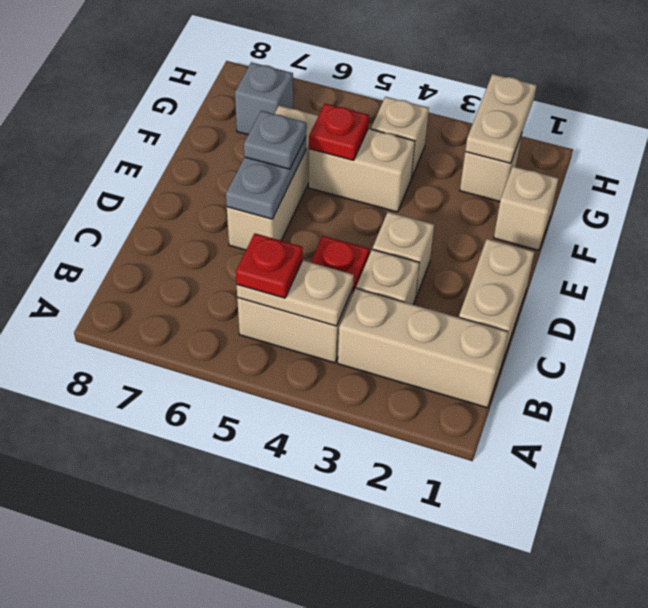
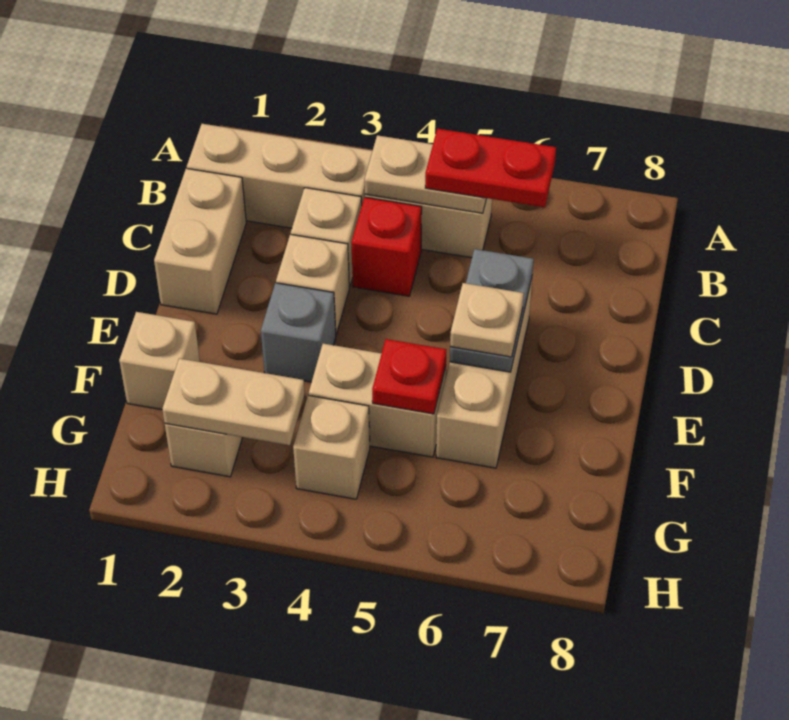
red plate B5 level 3 -> red plate B5:B6 level 3
grey plate E6 level 3 -> tan plate E6 level 3
tan plate G2:H2 level 2 -> tan plate G2:G3 level 2
grey brick G7 level 1 -> grey brick E3 level 1

